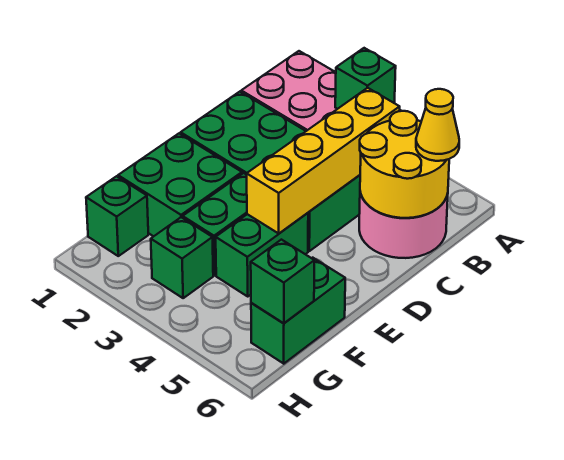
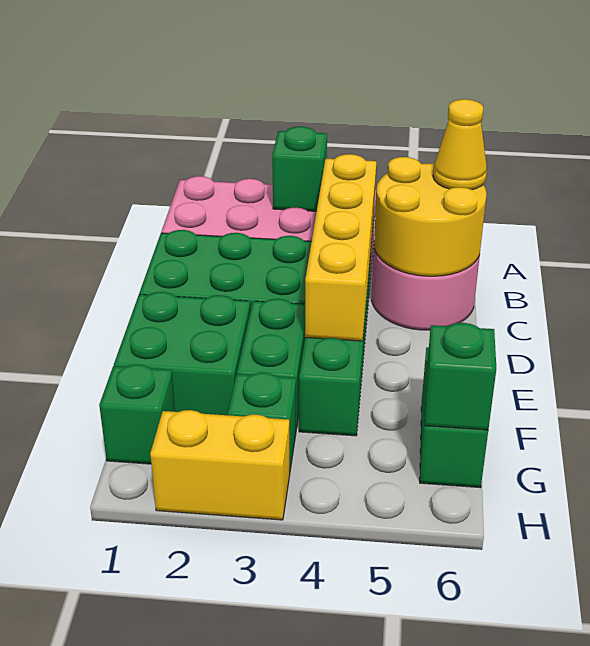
none -> yellow brick H2:H3 level 1

